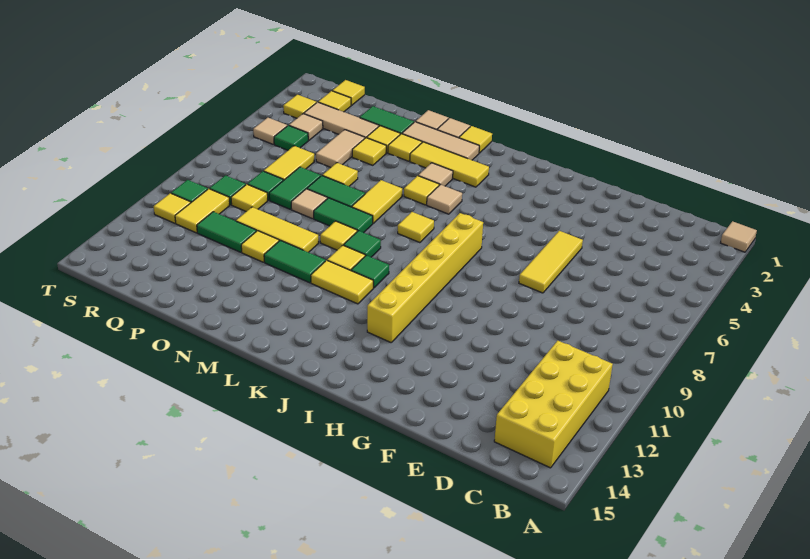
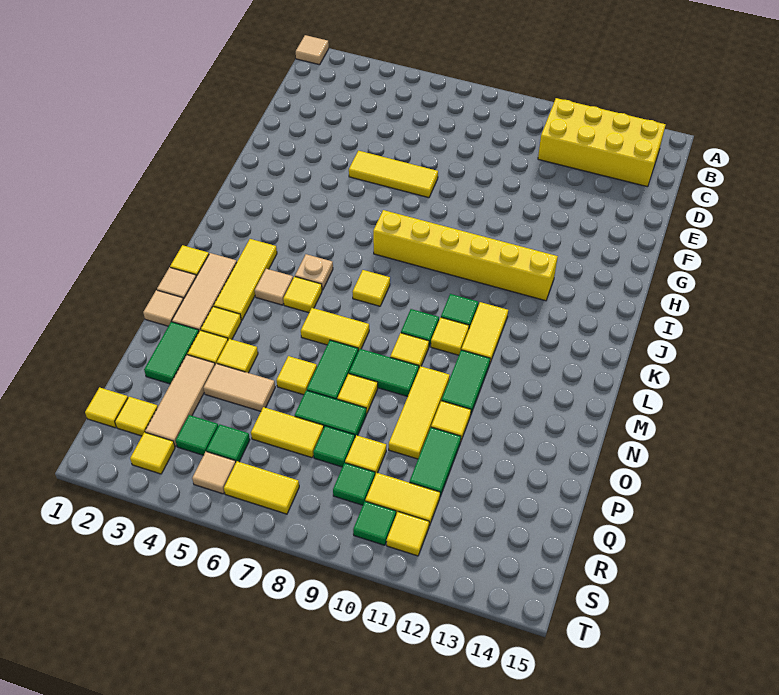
tan tile K5 level 1 -> tan plate K5 level 1
green tile M8:N8 level 1 -> green tile N8:N9 level 1
tan tile O8 level 1 -> yellow tile O8 level 1
tan tile R4 level 1 -> green tile R4 level 1
none -> yellow tile S6:S7 level 1

